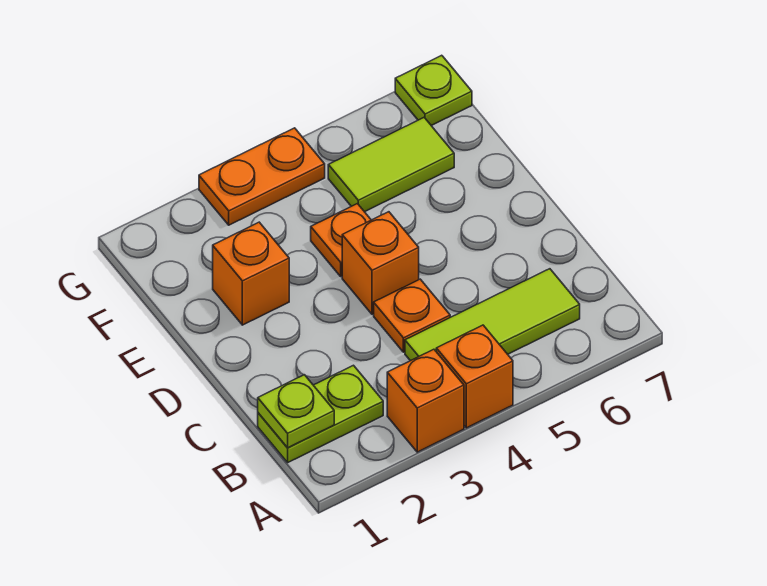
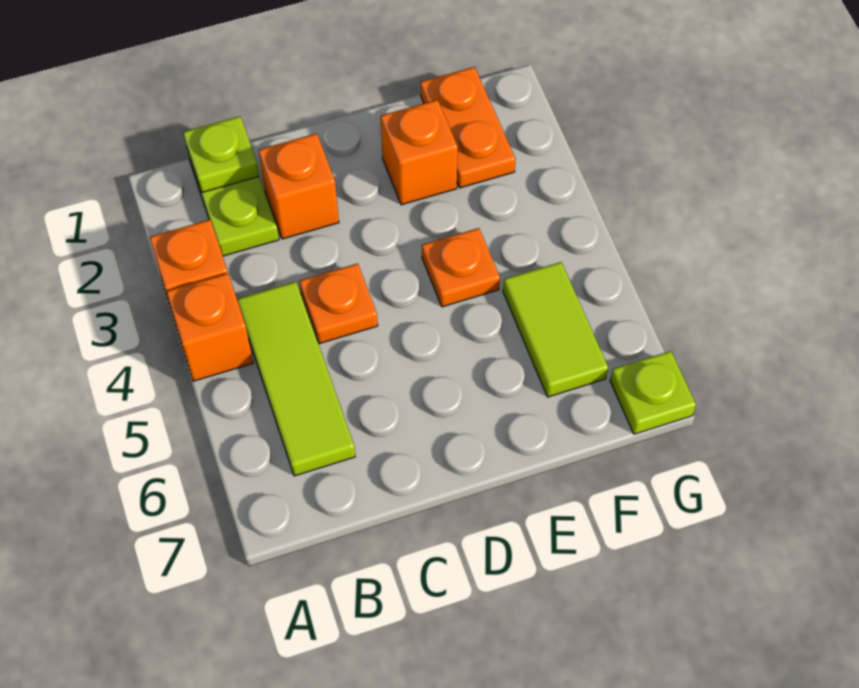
orange brick D4 level 1 -> orange brick C2 level 1
orange plate G3:G4 level 1 -> orange plate F1:F2 level 1

